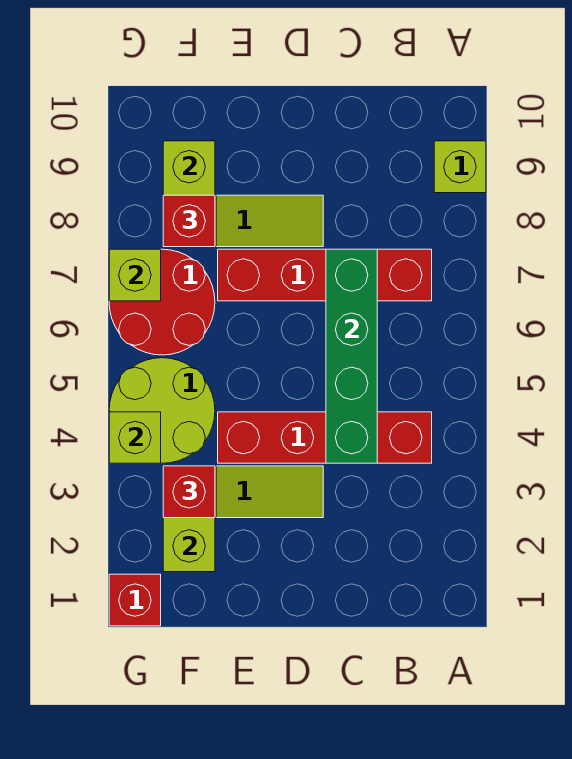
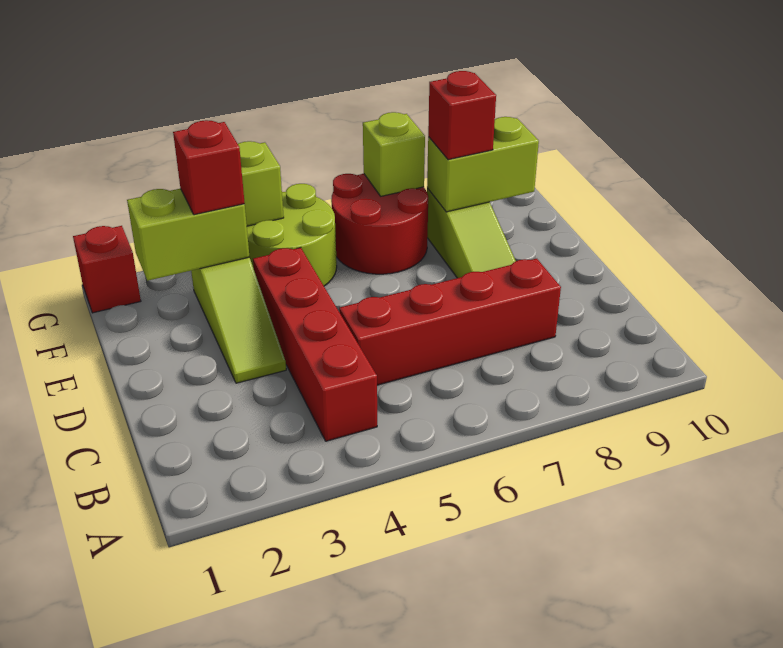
lime brick A9 level 1 -> none
red brick B7:E7 level 1 -> red brick C5:C8 level 1
green brick C4:C7 level 2 -> none

